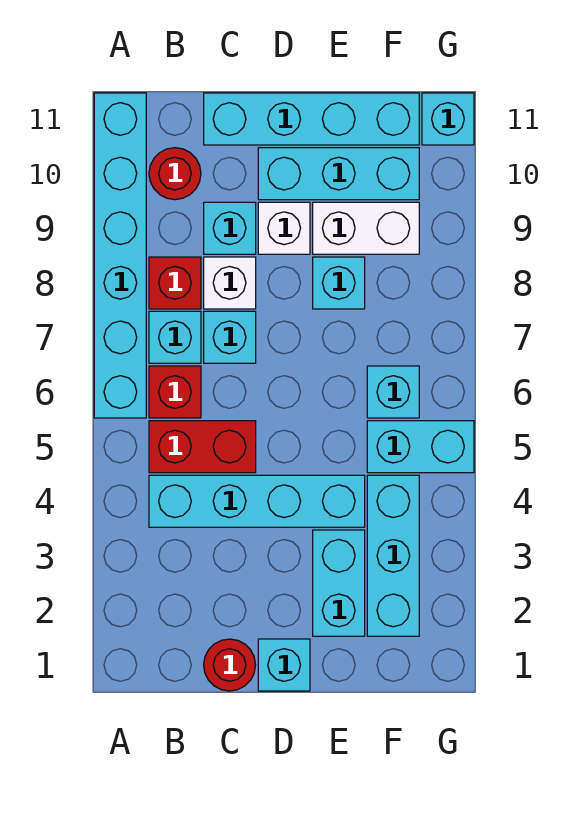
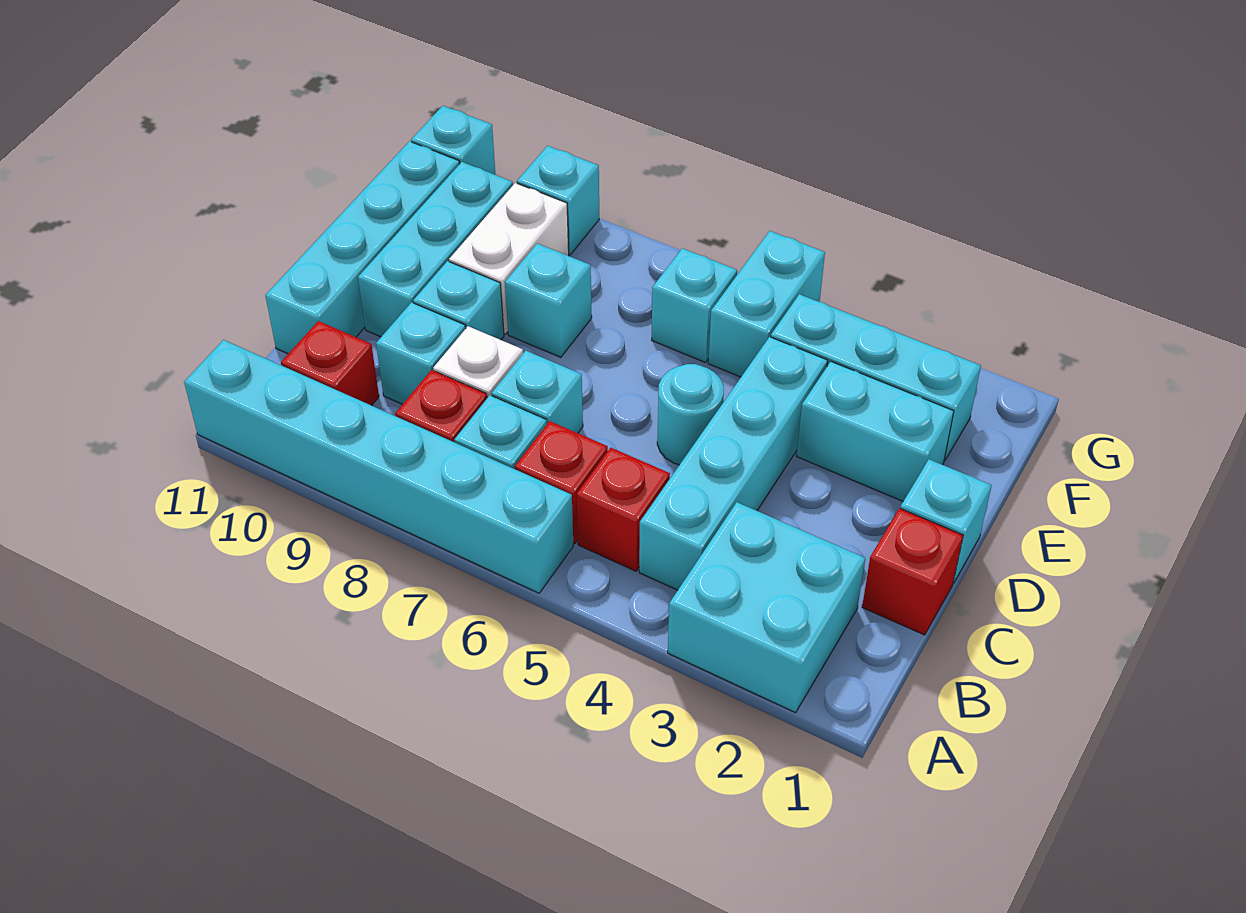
none -> cyan brick A2:B3 level 1
red brick B5:C5 level 1 -> red brick B5 level 1
red round brick B10 level 1 -> red brick B10 level 1
red round brick C1 level 1 -> red brick C1 level 1
none -> cyan round brick D5 level 1
white brick D9 level 1 -> cyan brick D9 level 1
none -> cyan brick G9 level 1

